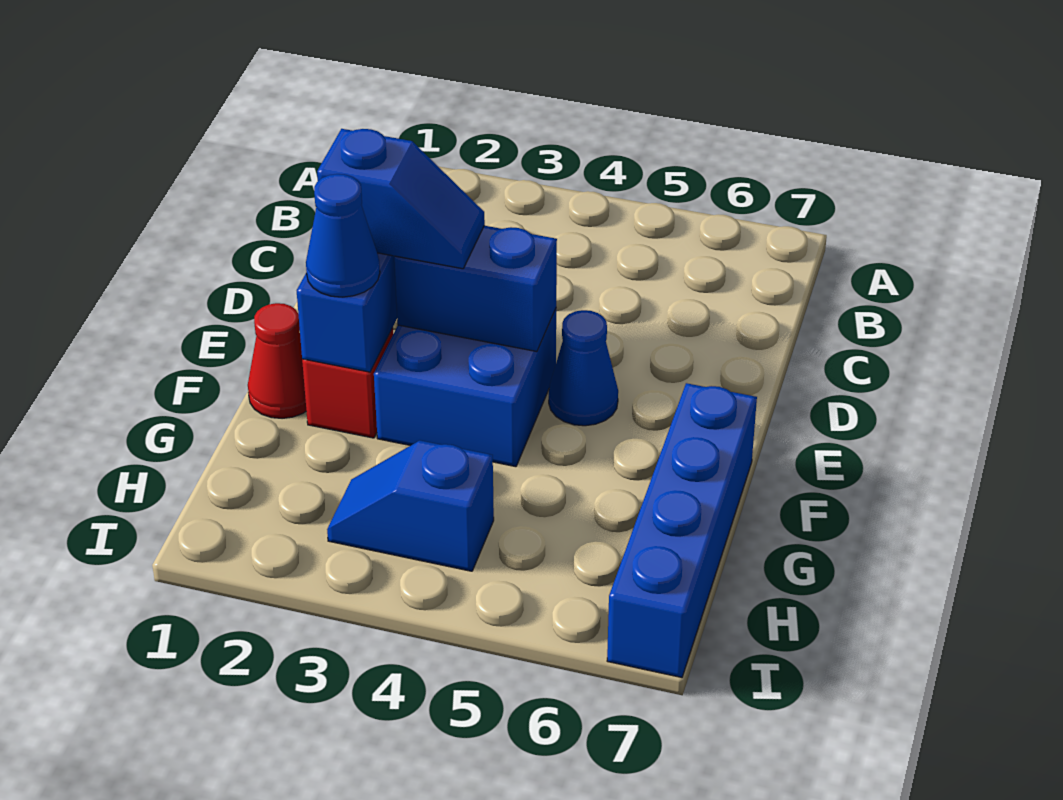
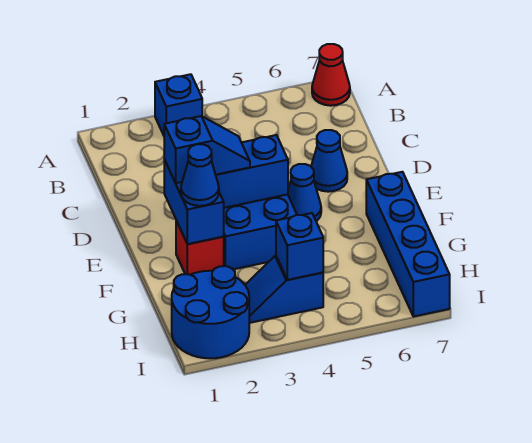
none -> blue brick A3 level 1
none -> blue cone D6 level 1
red cone F1 level 1 -> red cone A7 level 1
none -> blue round brick H1:I2 level 1
none -> blue brick H4 level 2

